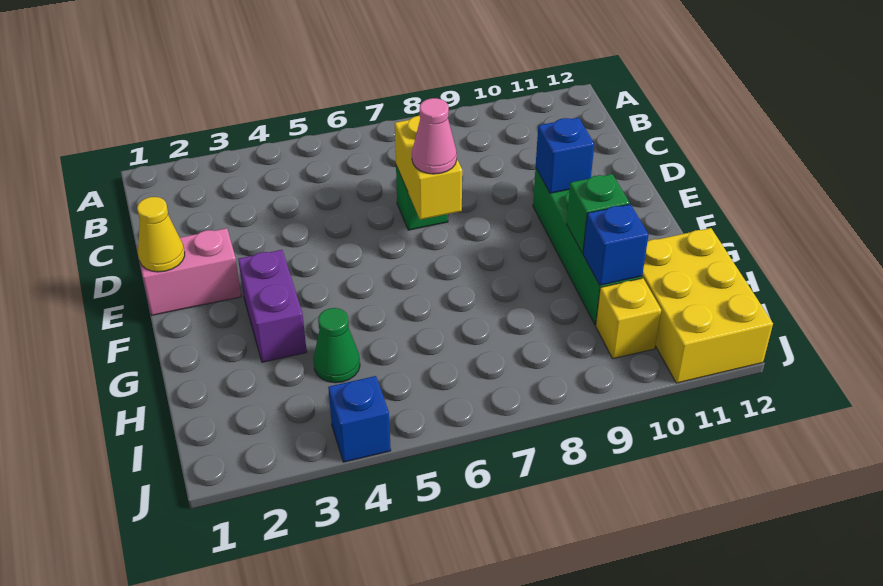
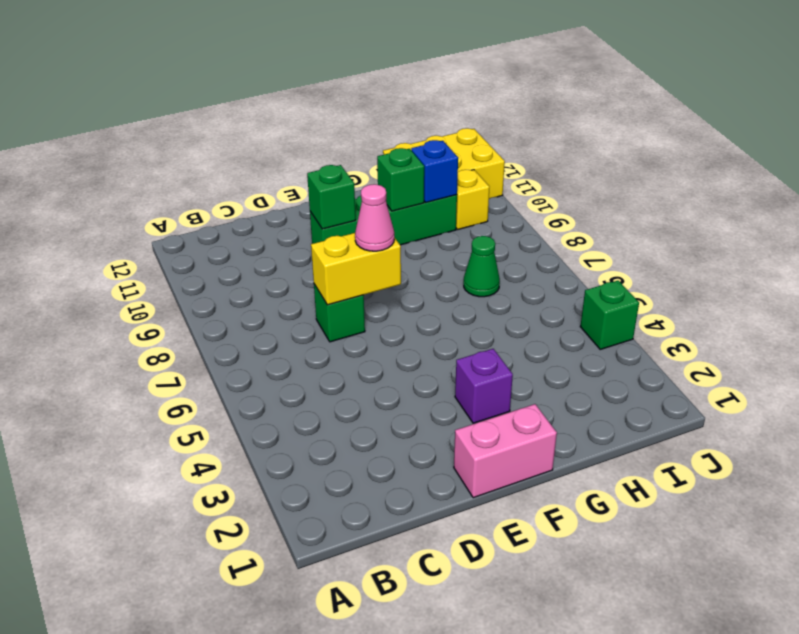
pink brick E1:E2 level 1 -> pink brick E1:F1 level 1
yellow cone E1 level 2 -> none
blue brick E10 level 2 -> green brick E10 level 2
purple brick F3:G3 level 1 -> purple brick F3 level 1
green cone H4 level 1 -> green cone H7 level 1
blue brick J4 level 1 -> green brick J4 level 1

